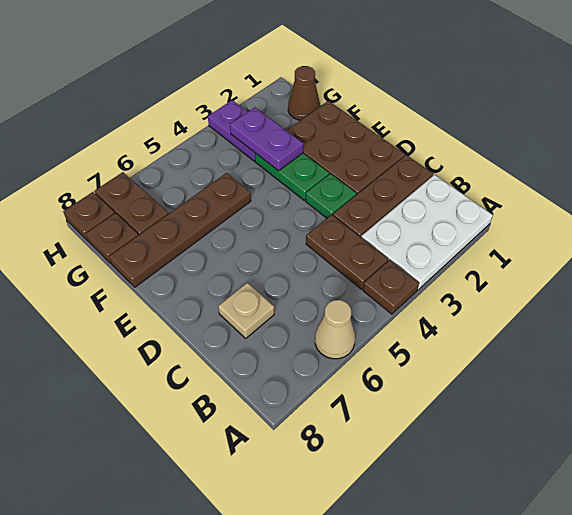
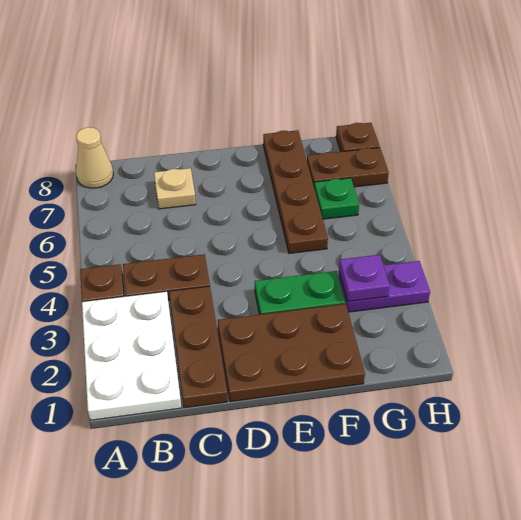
tan cone A6 level 1 -> tan cone A8 level 1
green plate D3 level 1 -> green plate G6 level 1
purple plate F3:G3 level 2 -> purple plate G3 level 2
brown cone G1 level 1 -> none
brown plate G8 level 1 -> none

